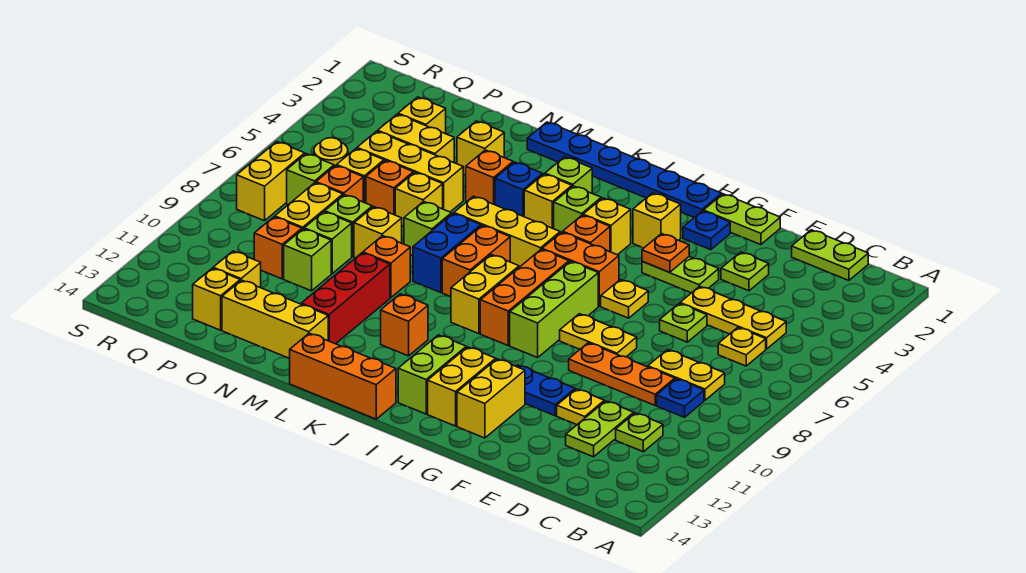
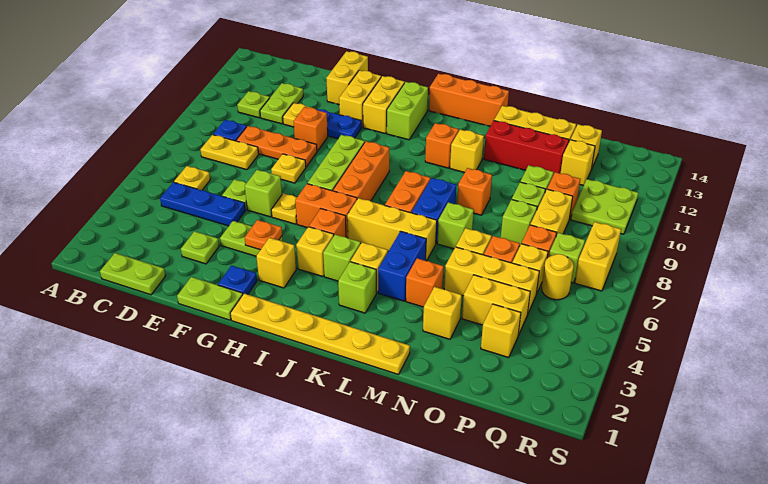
yellow plate C5:E5 level 1 -> blue plate C5:E5 level 1
none -> lime brick F6 level 1
yellow plate F8:G8 level 1 -> yellow plate F8 level 1
none -> orange brick F10 level 1
blue plate H1:M1 level 1 -> yellow plate H1:M1 level 1
yellow brick J8:J9 level 1 -> yellow brick F13:F14 level 1
blue brick L4 level 1 -> blue brick L4:L5 level 1
red brick M10:M12 level 1 -> red brick M12:O12 level 1
yellow brick N8 level 1 -> yellow brick L11 level 1
none -> lime plate Q10:R11 level 1

